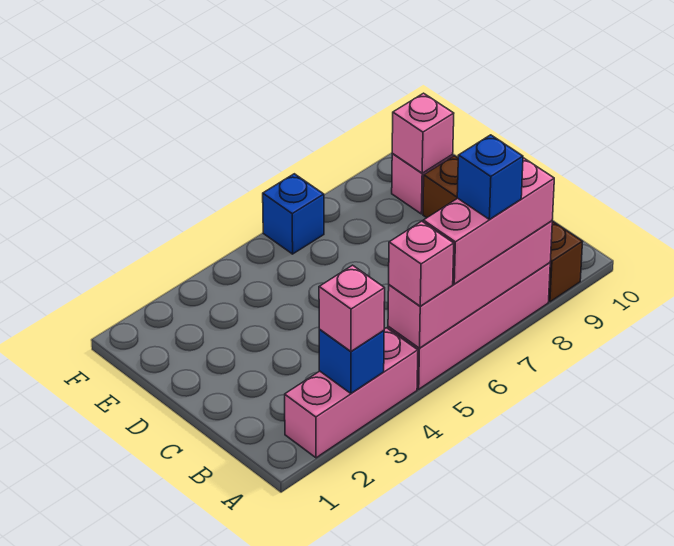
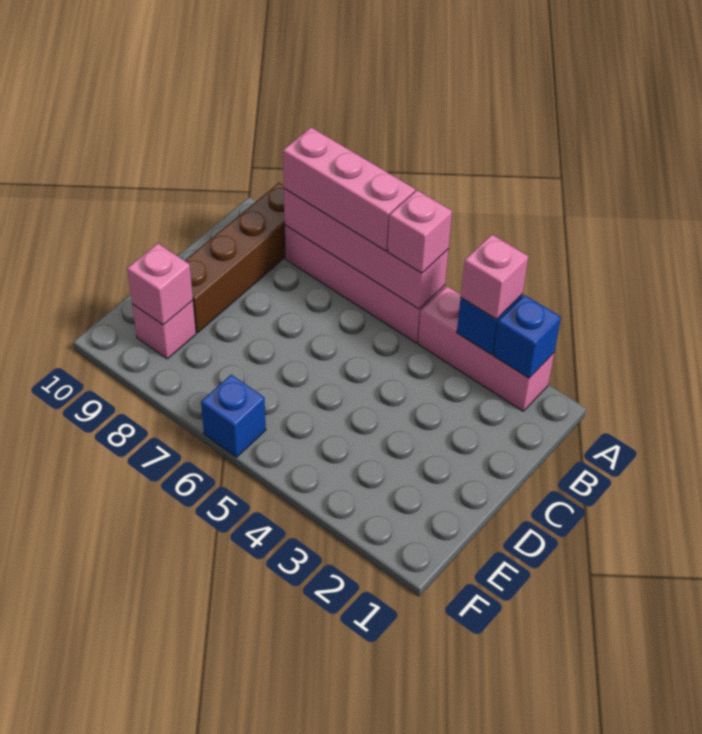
blue brick A7 level 4 -> blue brick A2 level 2

